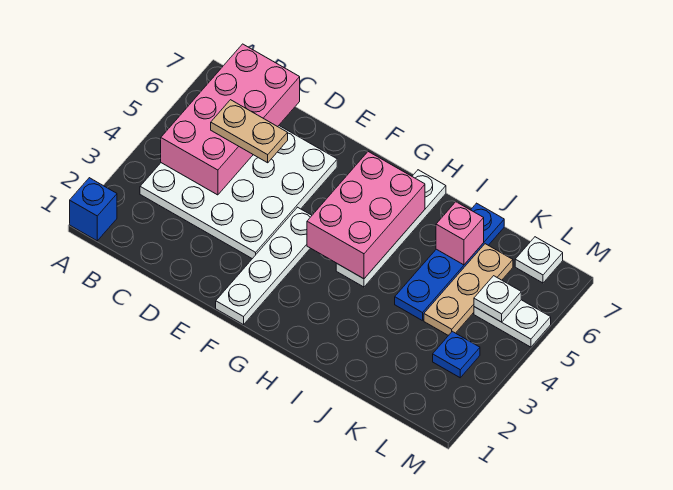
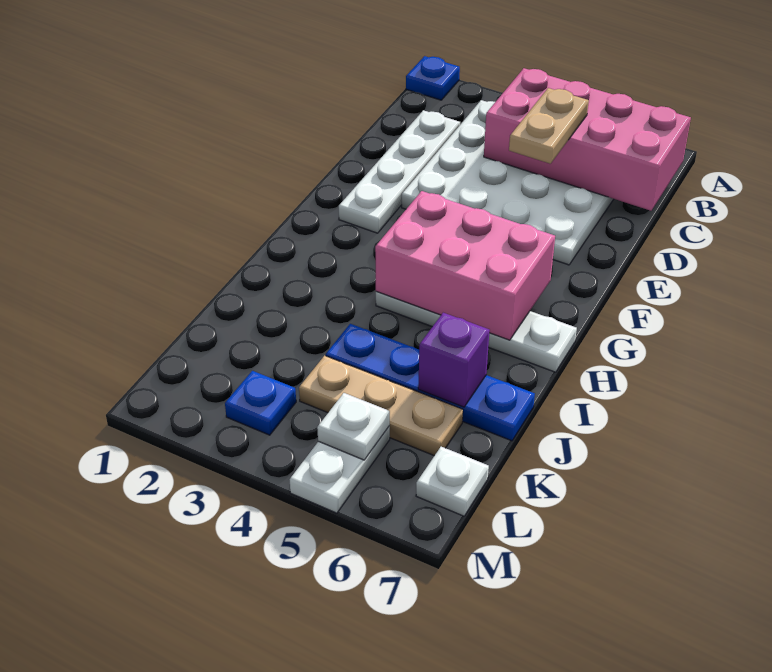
blue brick A1 level 1 -> blue plate A1 level 1
white plate F1:F4 level 1 -> white plate C2:F2 level 1
pink brick J6 level 2 -> purple brick J6 level 2

